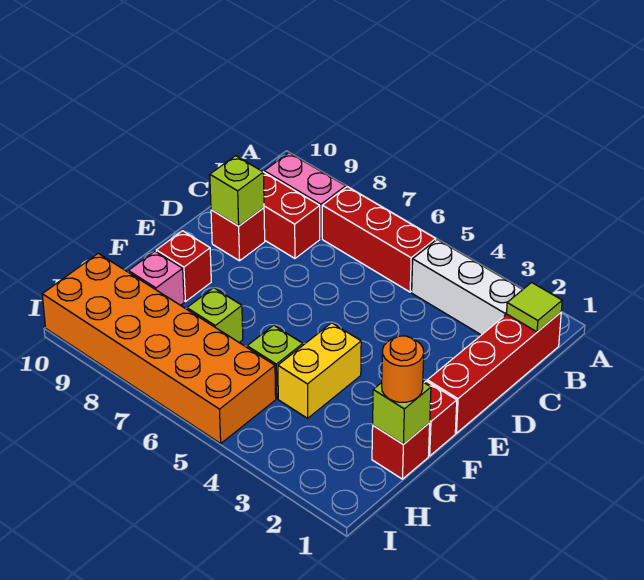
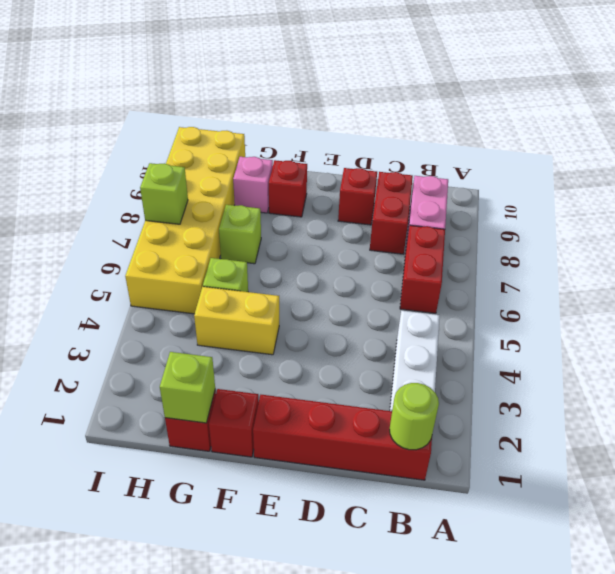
lime tile B1 level 2 -> lime round brick B1 level 2
red brick B5:B7 level 1 -> red brick B6:B7 level 1
lime brick D9 level 2 -> lime brick I7 level 2
orange round brick G1 level 3 -> none
orange brick H5:I10 level 1 -> yellow brick H5:I10 level 1

